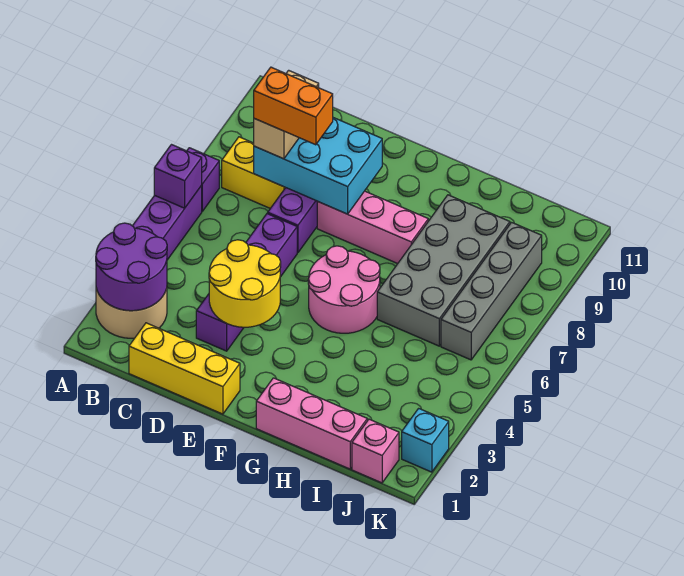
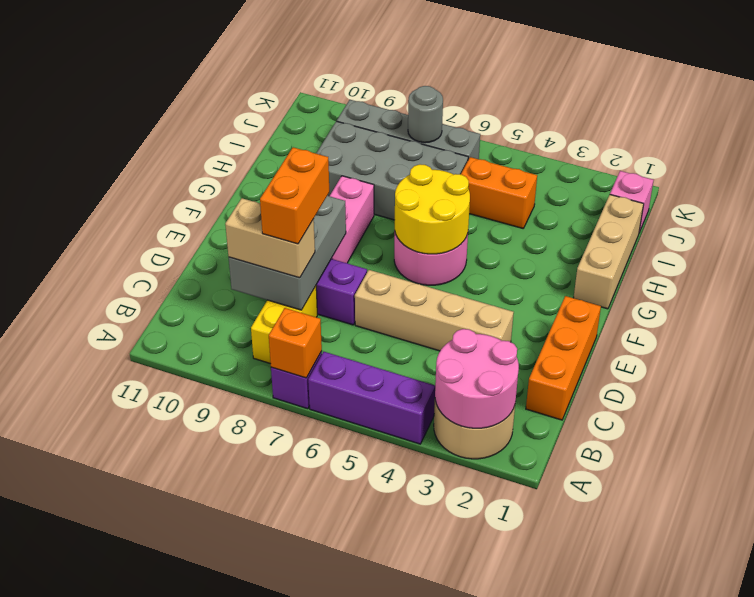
purple round brick A2:B3 level 2 -> pink round brick A2:B3 level 2
purple brick A6 level 2 -> none
none -> orange brick A7 level 2
yellow brick C1:E1 level 1 -> orange brick C1:E1 level 1
cyan brick C8:E9 level 2 -> grey brick C8:E9 level 2
purple brick D3:D6 level 1 -> tan brick D3:D6 level 1
yellow round brick D3:E4 level 2 -> yellow round brick F5:G6 level 2
pink brick G1:I1 level 1 -> tan brick G1:I1 level 1
none -> orange brick I4:I5 level 1
none -> grey round brick J7 level 2
cyan brick K2 level 1 -> none

